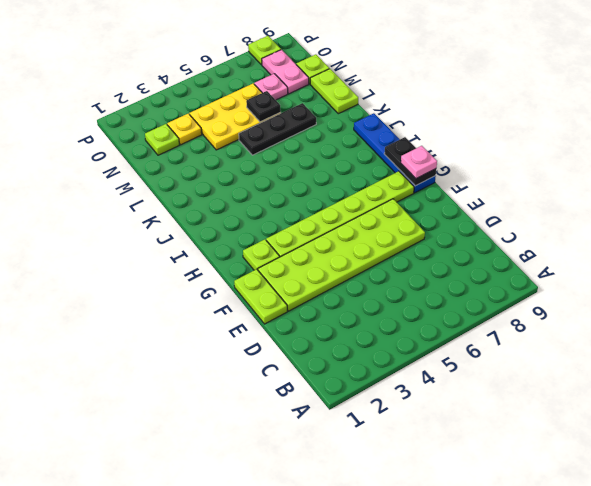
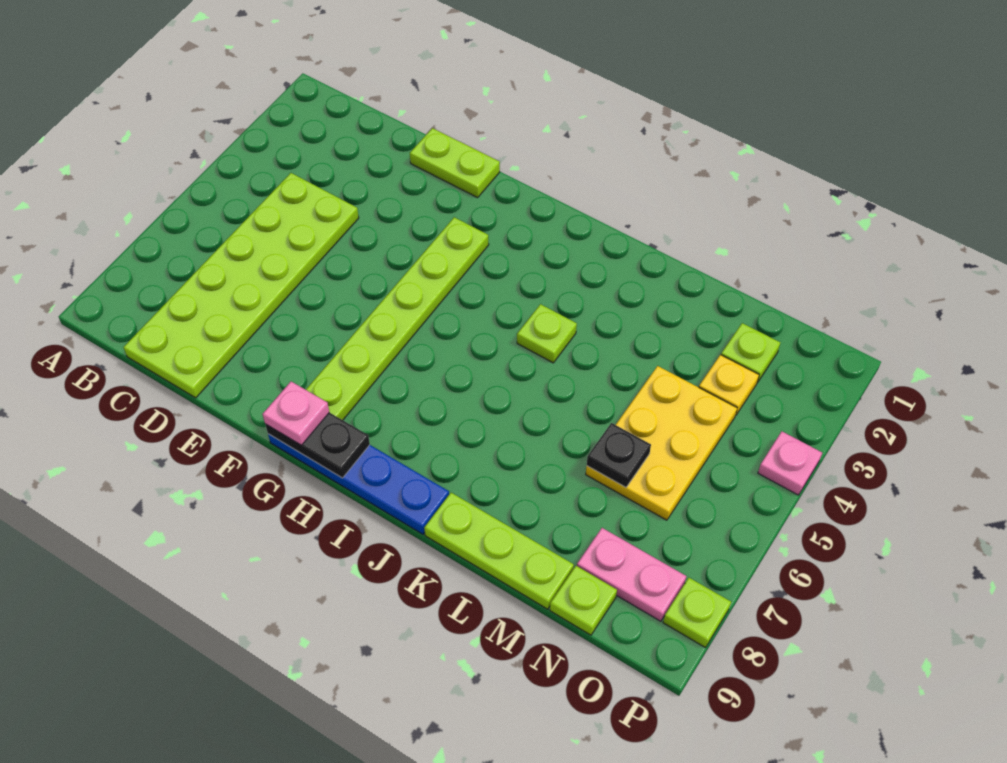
lime plate E2:F7 level 1 -> lime plate C4:D9 level 1
lime plate G2 level 1 -> lime plate J4 level 1
black plate L5:L7 level 1 -> none
lime plate L9:M9 level 1 -> lime plate K9:M9 level 1
pink plate N7 level 1 -> pink plate P4 level 1

